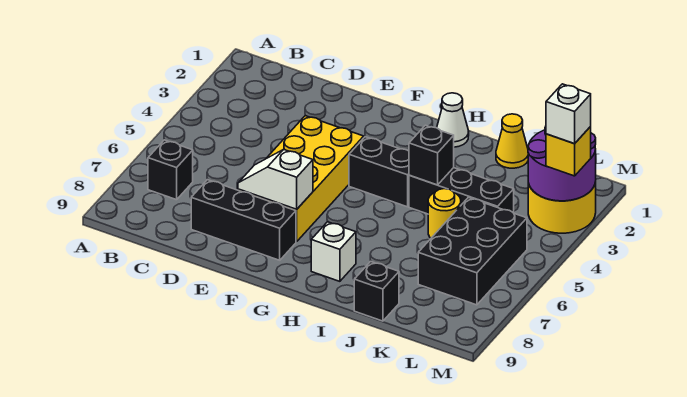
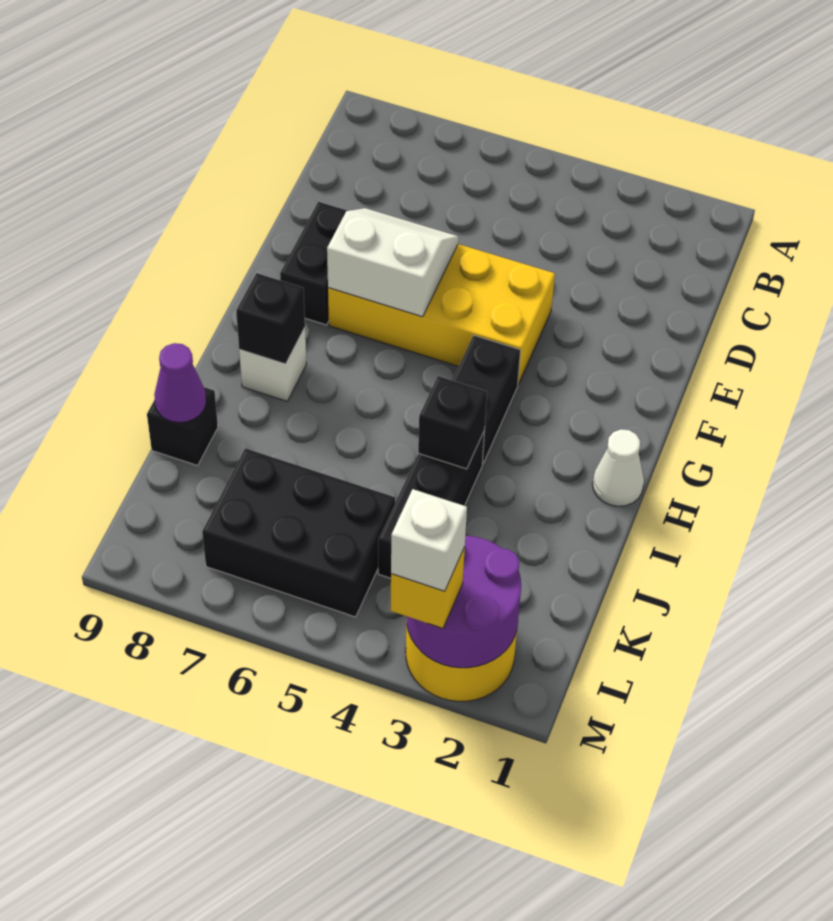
black brick B7 level 1 -> black brick H8 level 2
black brick D8:F8 level 1 -> black brick E8:F8 level 1
white slope E7:F7 level 2 top F -> white slope E6:F7 level 2 top F
yellow cone J1 level 1 -> none
yellow round brick J5 level 1 -> none
none -> purple cone J9 level 2

